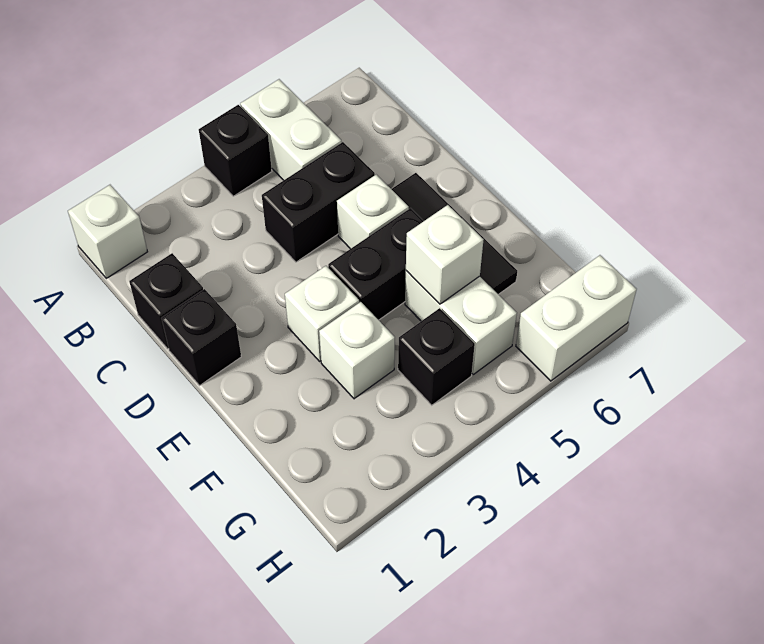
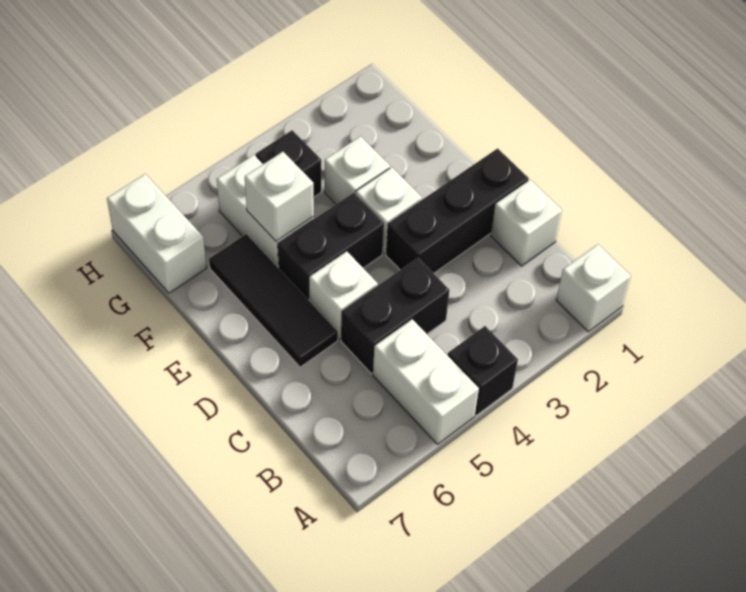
black brick C1 level 1 -> white brick C1 level 1
black brick D1 level 1 -> black brick D1:D3 level 1
white brick H6:H7 level 1 -> white brick G7:H7 level 1

